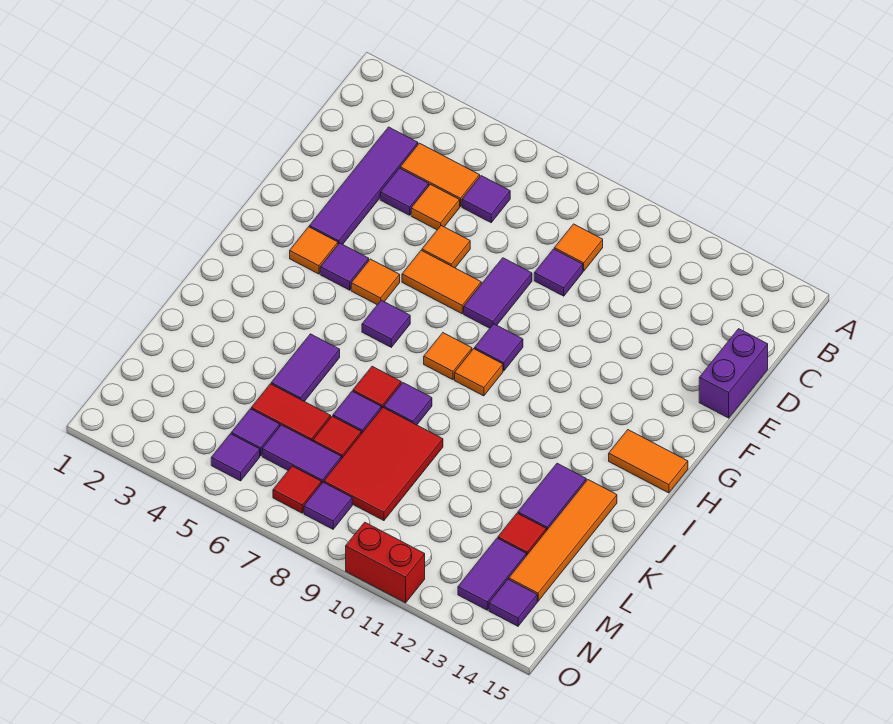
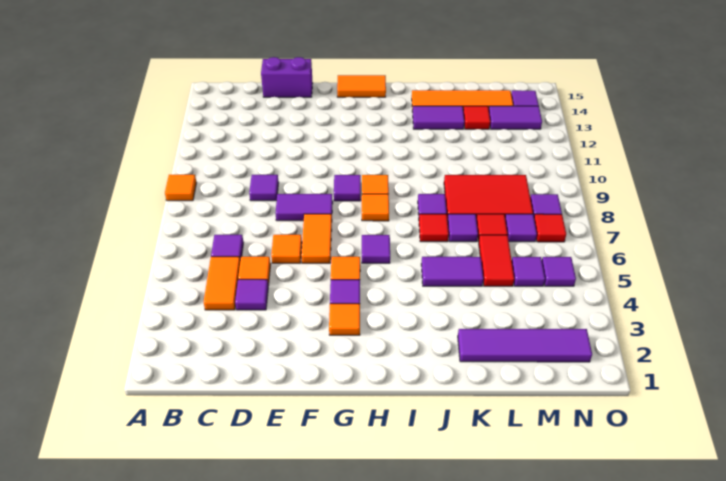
purple tile C3:F3 level 1 -> purple tile K2:N2 level 1
orange tile C9 level 1 -> orange tile A9 level 1
orange tile H14:H15 level 1 -> orange tile G15:H15 level 1
purple tile M6:M7 level 1 -> purple tile M7 level 1
red brick O10:O11 level 1 -> none

